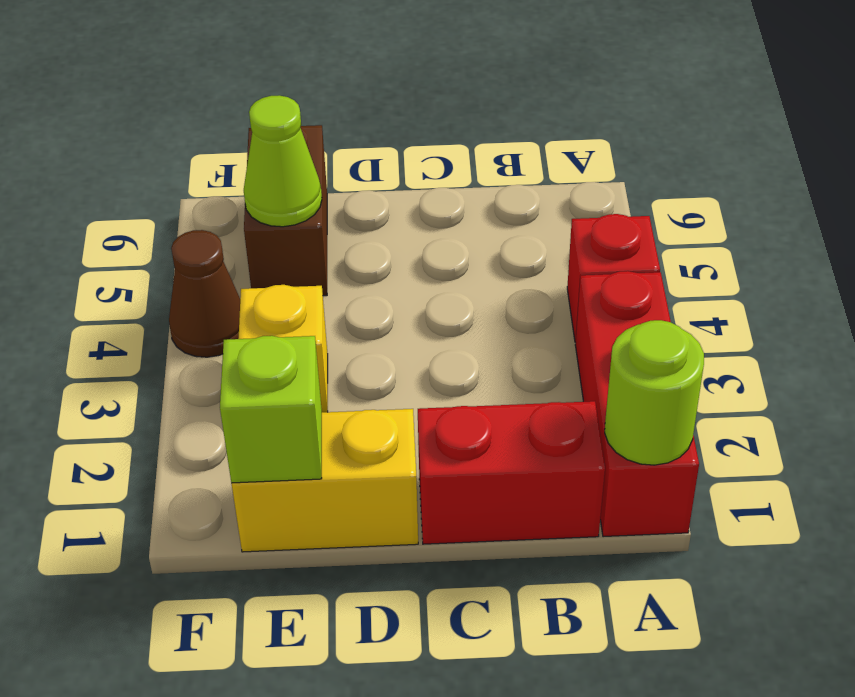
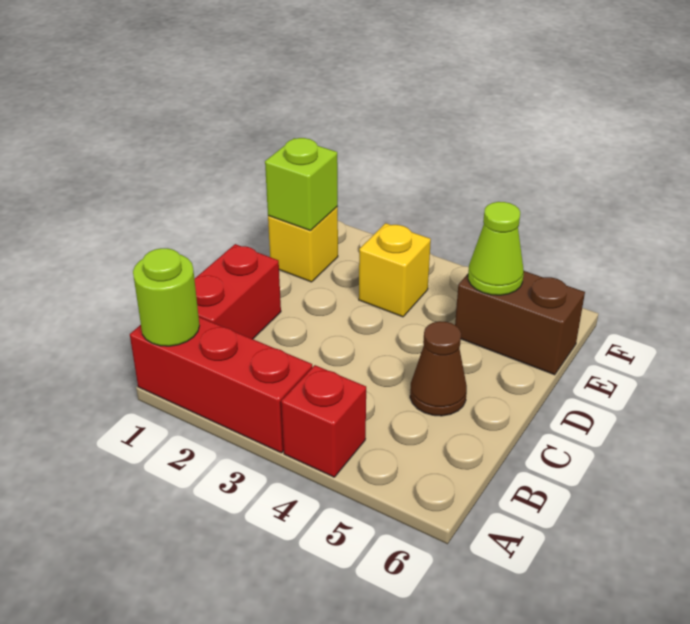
yellow brick D1:E1 level 1 -> yellow brick E1 level 1
brown cone F4 level 1 -> brown cone C5 level 1

